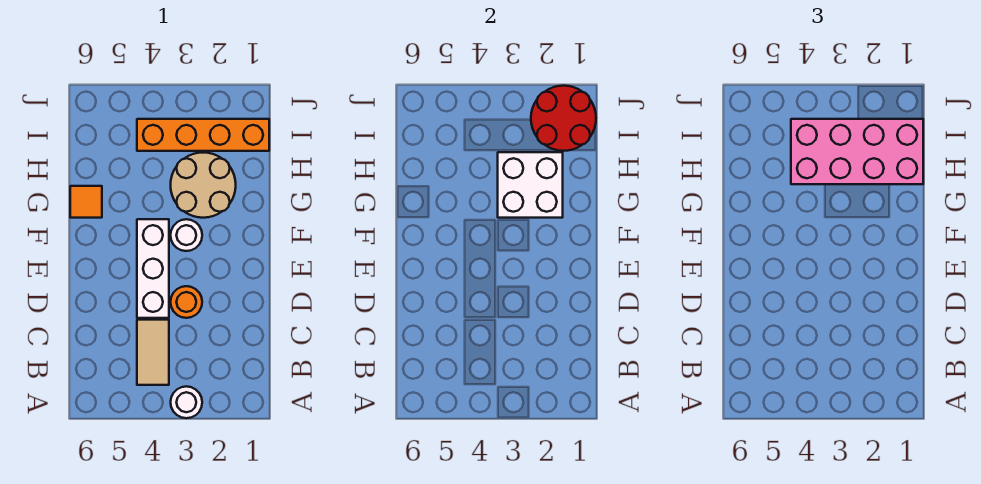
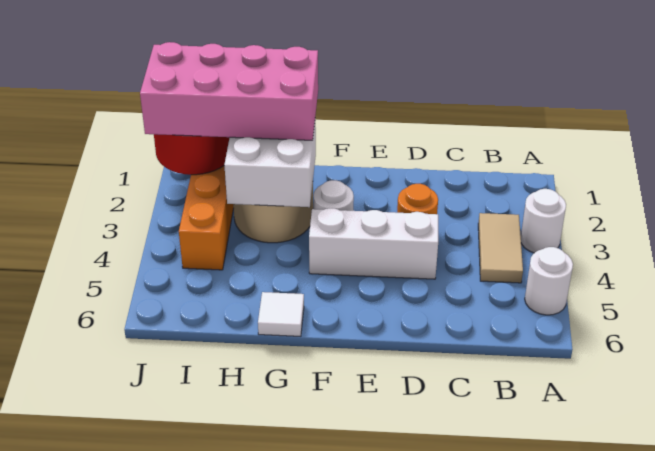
none -> white round brick A5 level 1
tan tile B4:C4 level 1 -> tan tile B3:B4 level 1
orange tile G6 level 1 -> white tile G6 level 1
pink brick H1:I4 level 3 -> pink brick G1:J2 level 3

